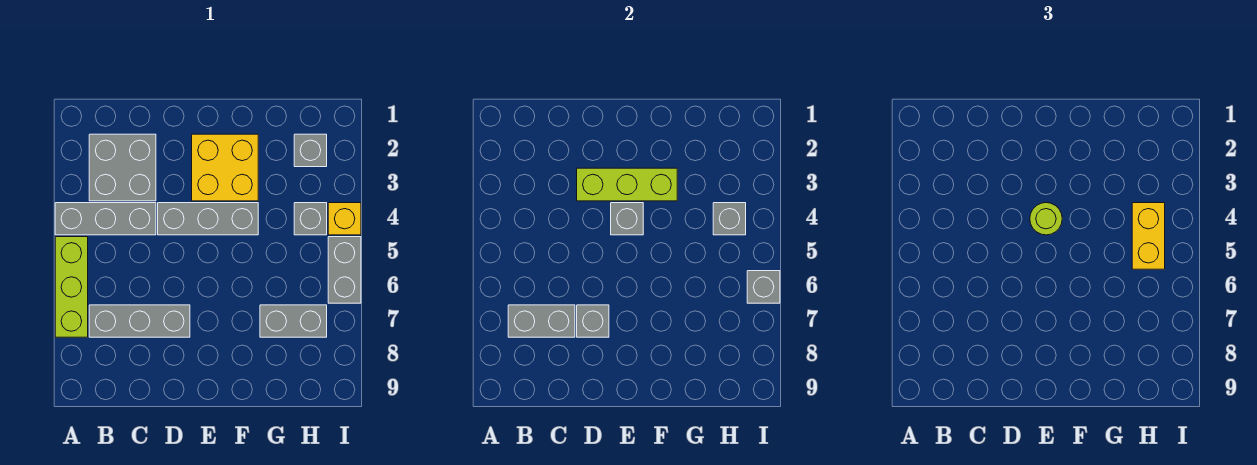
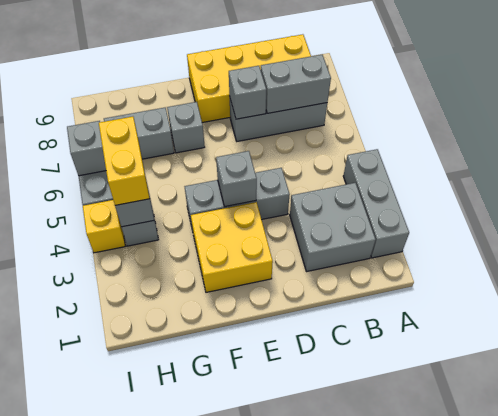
grey brick A4:C4 level 1 -> grey brick A2:A4 level 1
lime brick A5:A7 level 1 -> none
none -> yellow brick B8:E9 level 1
lime brick D3:F3 level 2 -> none
lime round brick E4 level 3 -> none
grey brick H2 level 1 -> grey brick F7 level 1

